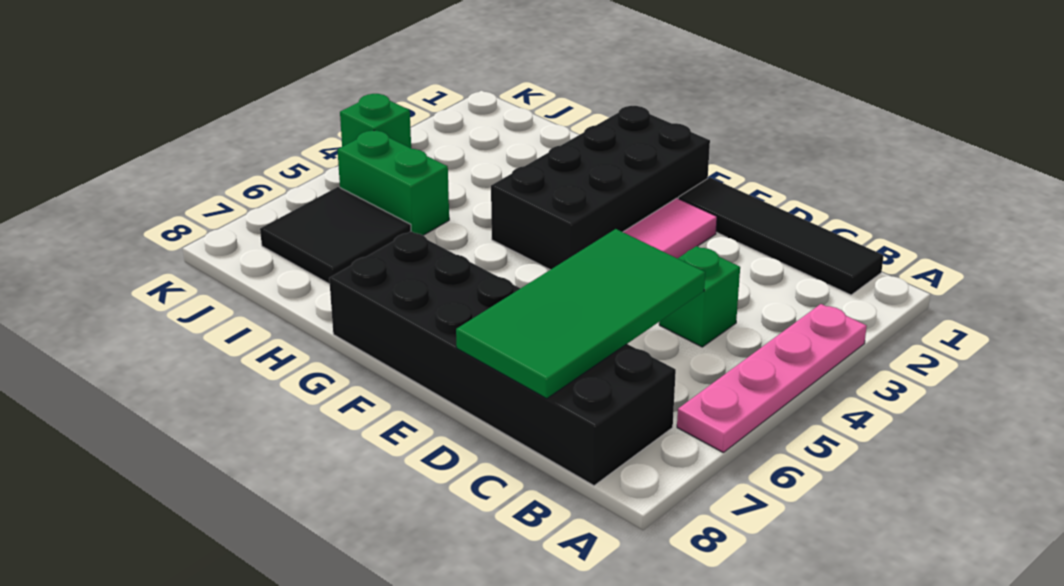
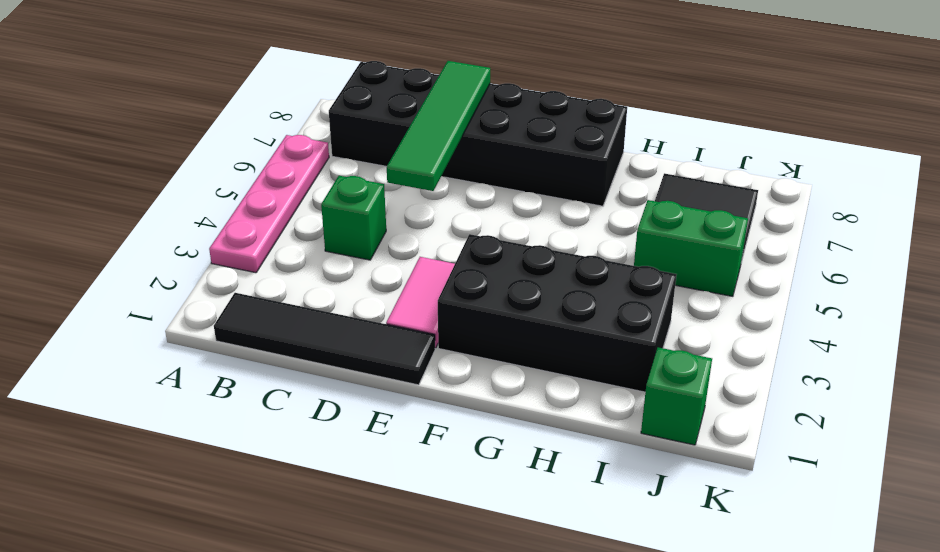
green tile C5:D8 level 2 -> green tile D5:D8 level 2
black brick F1:G4 level 1 -> black brick F2:I3 level 1
green brick K4 level 1 -> green brick J1 level 1

